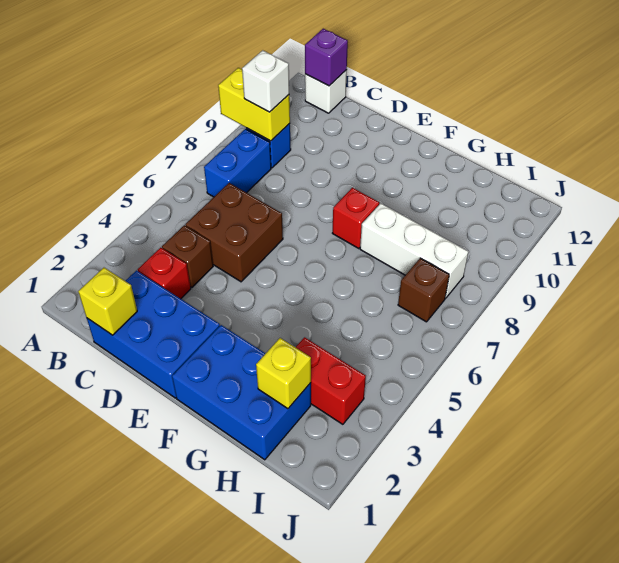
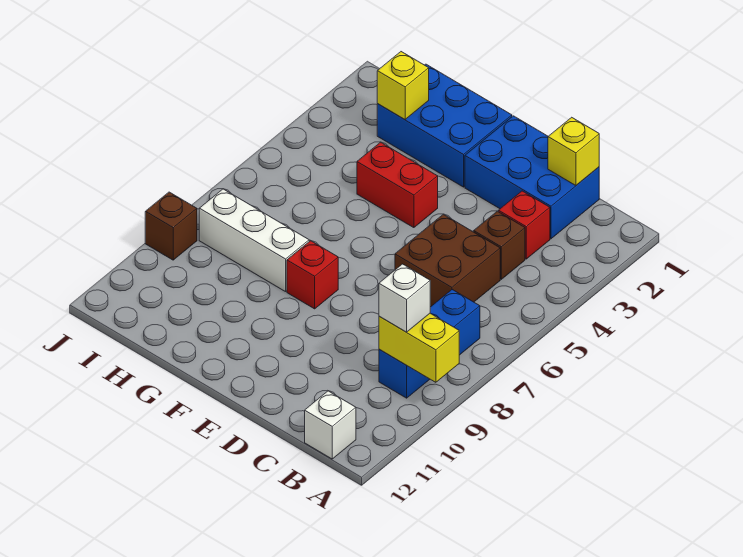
purple brick B12 level 2 -> none
red brick H3:I3 level 1 -> red brick F4:G4 level 1
brown brick I7 level 1 -> brown brick J9 level 1

